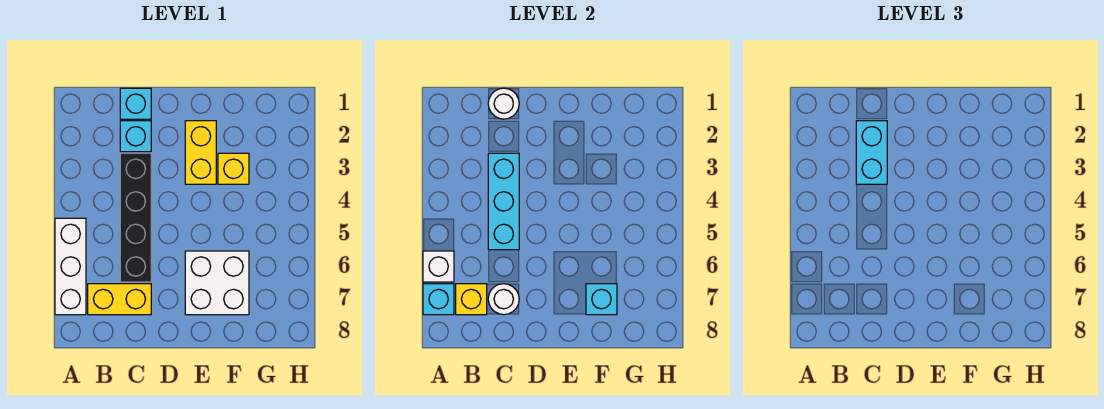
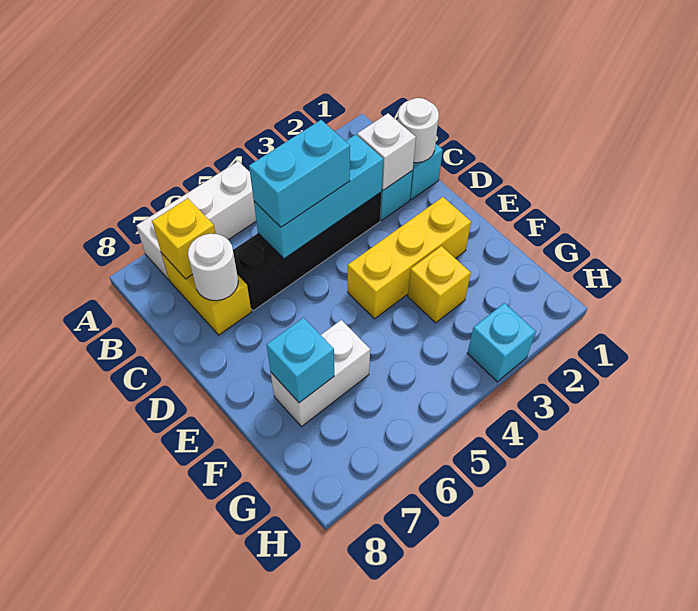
white brick A6 level 2 -> white brick C2 level 2
cyan brick A7 level 2 -> cyan brick H3 level 1
cyan brick C2:C3 level 3 -> cyan brick C4:C5 level 3
yellow brick E2:E3 level 1 -> yellow brick E2:E4 level 1
white brick E6:F7 level 1 -> white brick F6:F7 level 1

